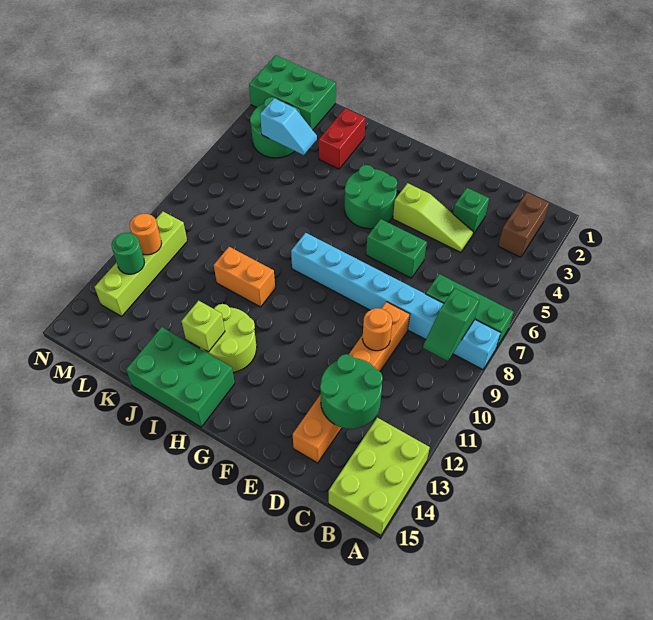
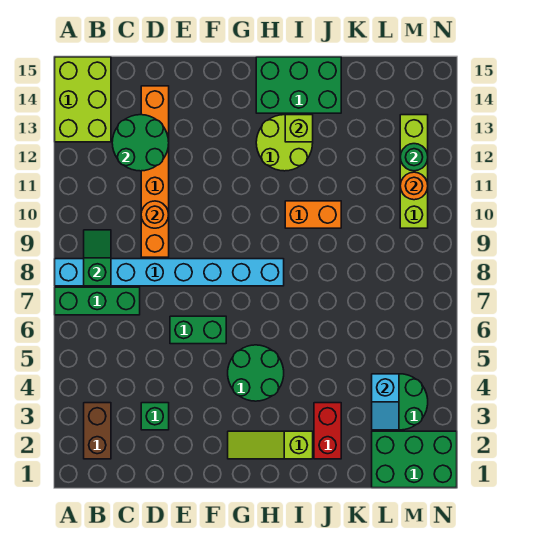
lime slope D4:F4 level 1 top F -> lime slope G2:I2 level 1 top I
cyan slope K4:L4 level 2 top L -> cyan slope L3:L4 level 2 top 4

